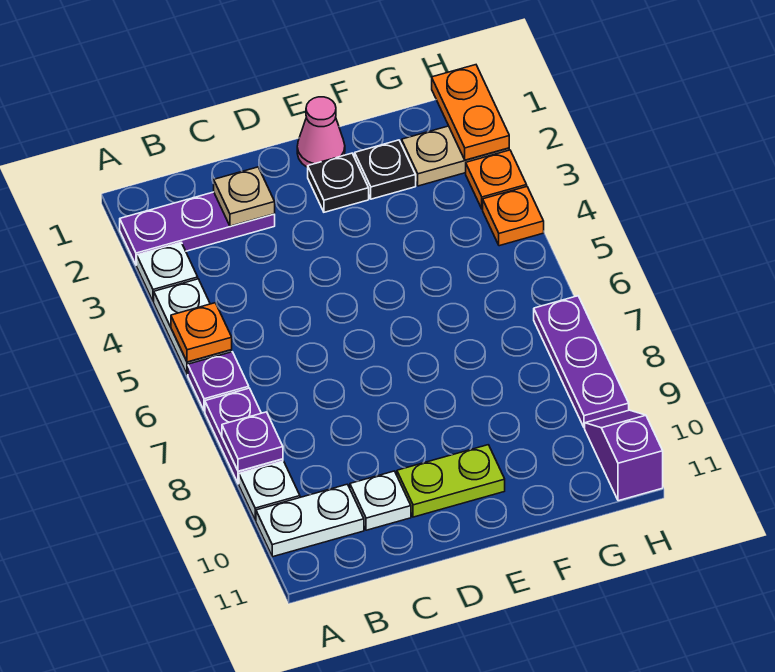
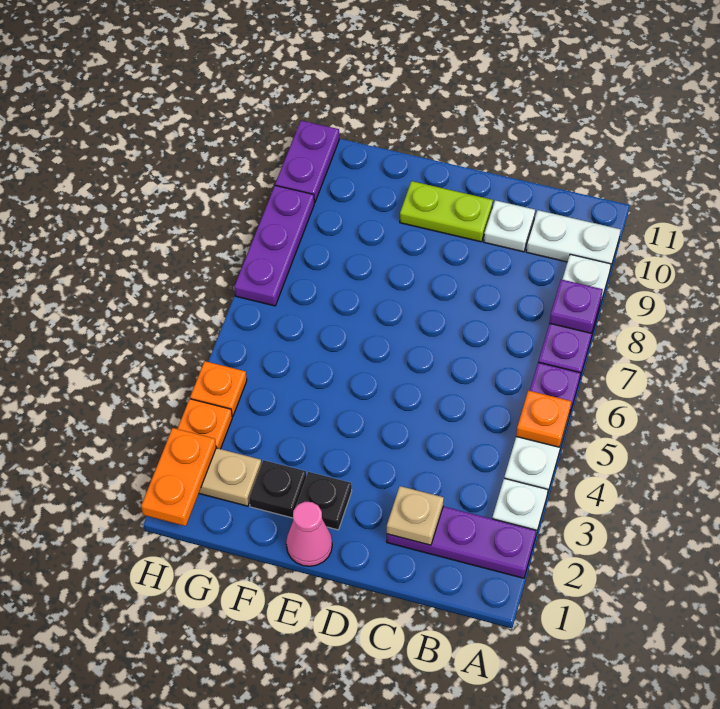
purple slope H10:H11 level 1 top 11 -> purple plate H10:H11 level 1

